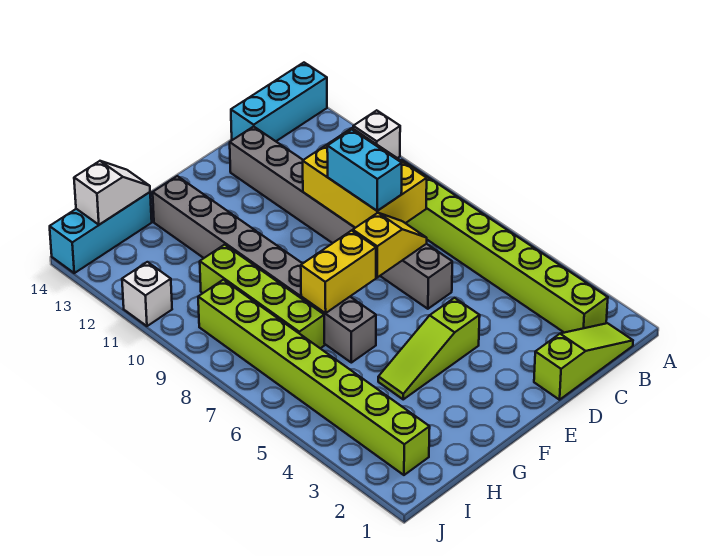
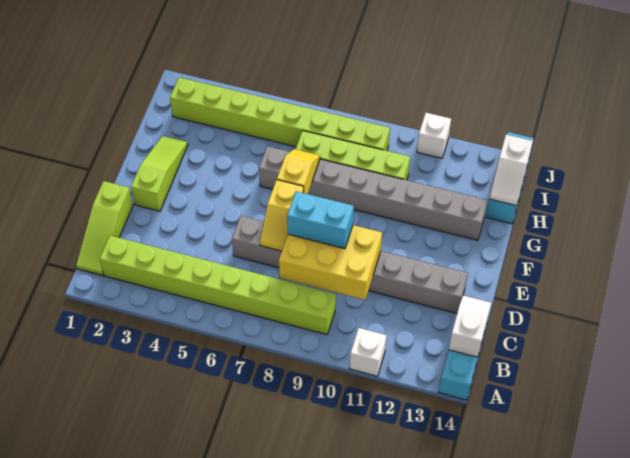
none -> white slope B14:C14 level 2 top B
lime slope E4:G4 level 1 top E -> lime slope E2:G2 level 1 top E
yellow brick F7:G7 level 2 -> yellow slope F7:G7 level 2 top F

